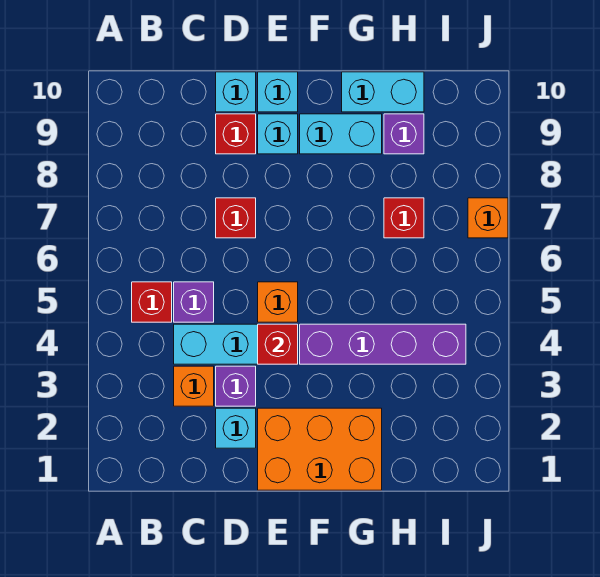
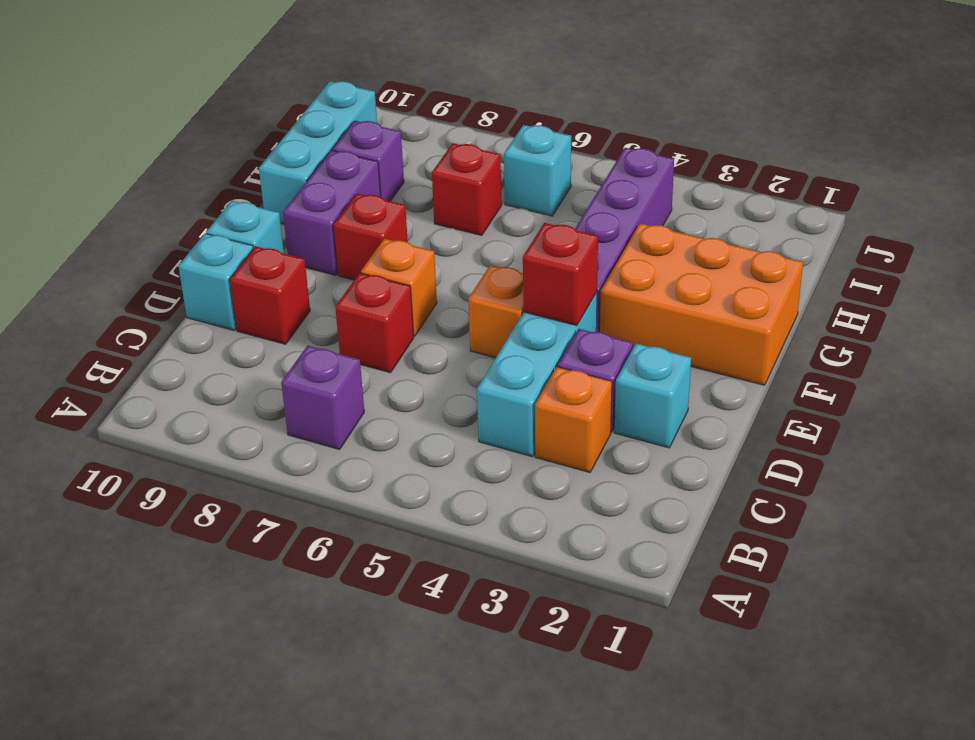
red brick B5 level 1 -> red brick F8 level 1
purple brick C5 level 1 -> purple brick B7 level 1
orange brick E1:G2 level 1 -> orange brick F1:G3 level 1
cyan brick E9 level 1 -> cyan brick I6 level 1
cyan brick F9:G9 level 1 -> purple brick F9:G9 level 1
cyan brick G10:H10 level 1 -> cyan brick G10:I10 level 1
orange brick J7 level 1 -> orange brick E7 level 1

